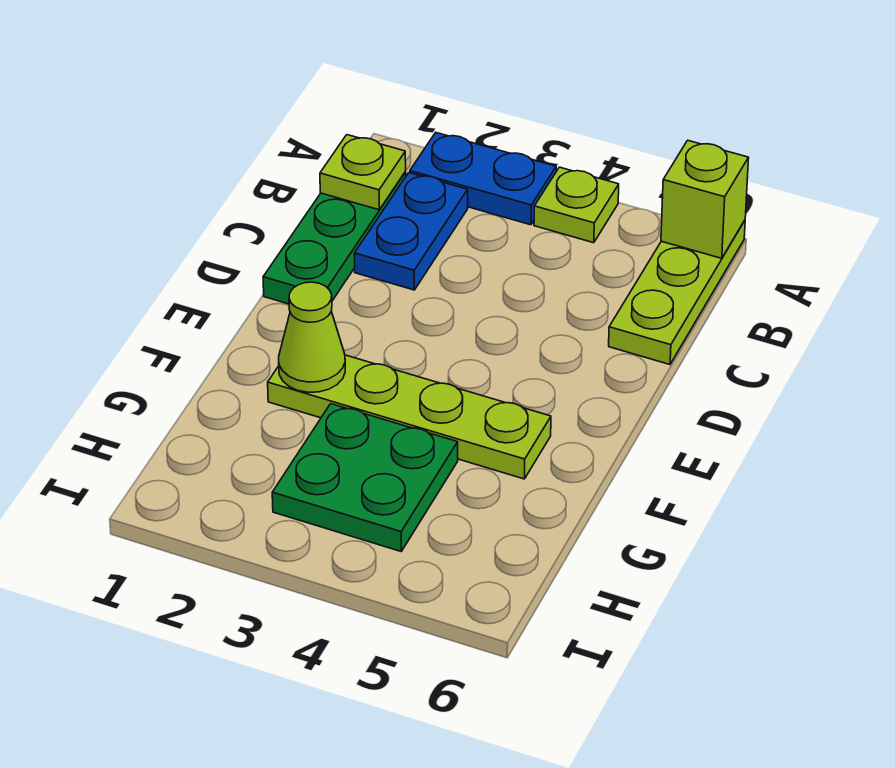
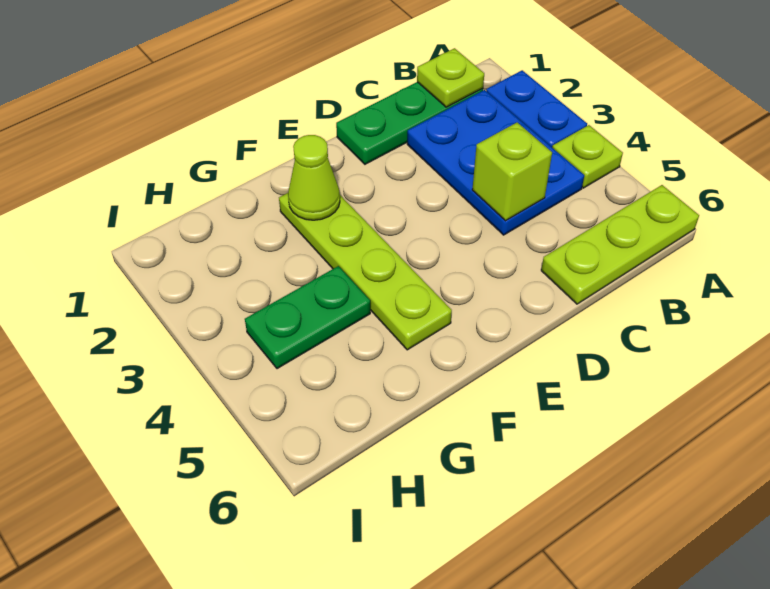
lime brick A6 level 2 -> lime brick C4 level 2
blue plate B2:C2 level 1 -> blue plate B2:C4 level 1
green plate G3:H4 level 1 -> green plate G4:H4 level 1

